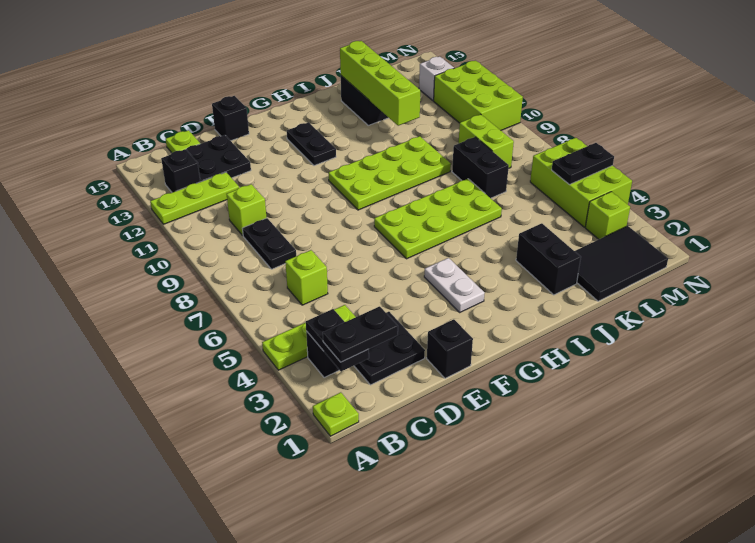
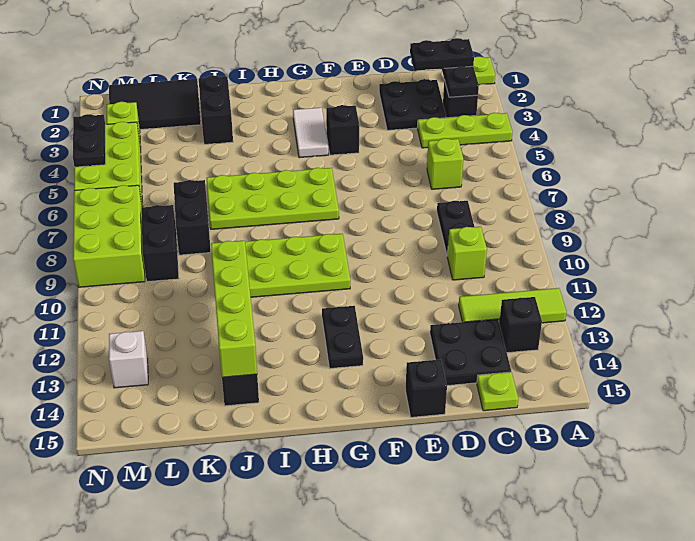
lime plate A12:C12 level 1 -> lime tile A12:C12 level 1
black brick E1 level 1 -> black brick F4 level 1
white plate G3:G4 level 1 -> white tile G3:G4 level 1
lime brick L8:L9 level 1 -> black brick L8:L9 level 1
black plate M5:N5 level 2 -> black plate N4:N5 level 2
lime brick M10:N12 level 1 -> lime brick M7:N9 level 1

